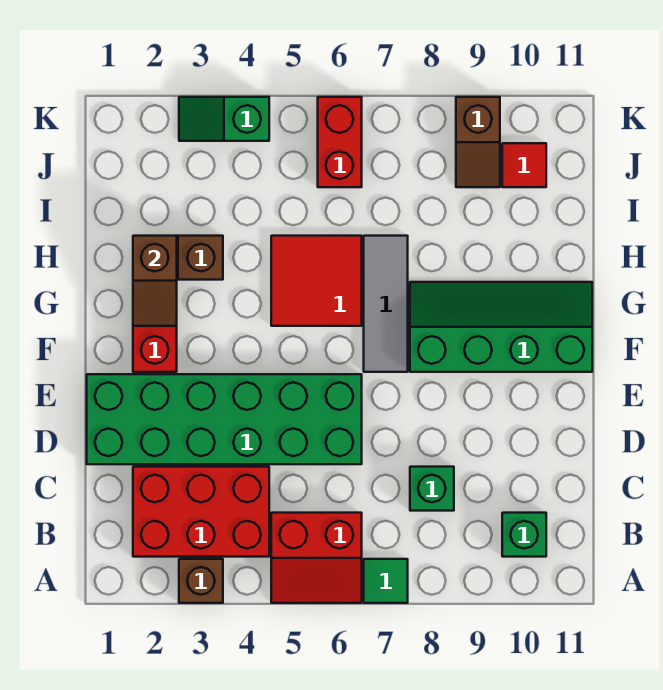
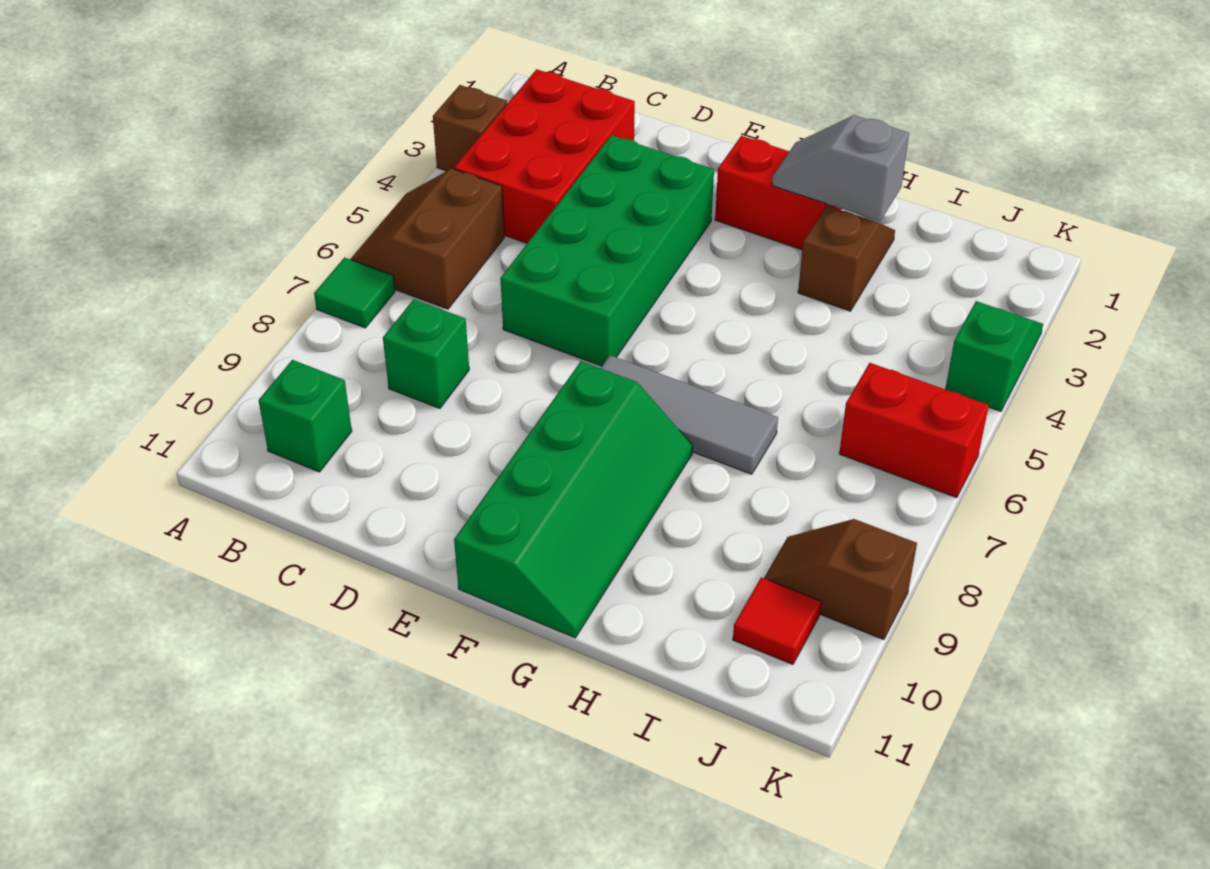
red slope A5:B6 level 1 top B -> brown slope A5:B6 level 1 top B
green brick D1:E6 level 1 -> green brick D3:E6 level 1
brown slope G2:H2 level 2 top H -> grey slope G2:H2 level 2 top H
red tile G5:H6 level 1 -> none

